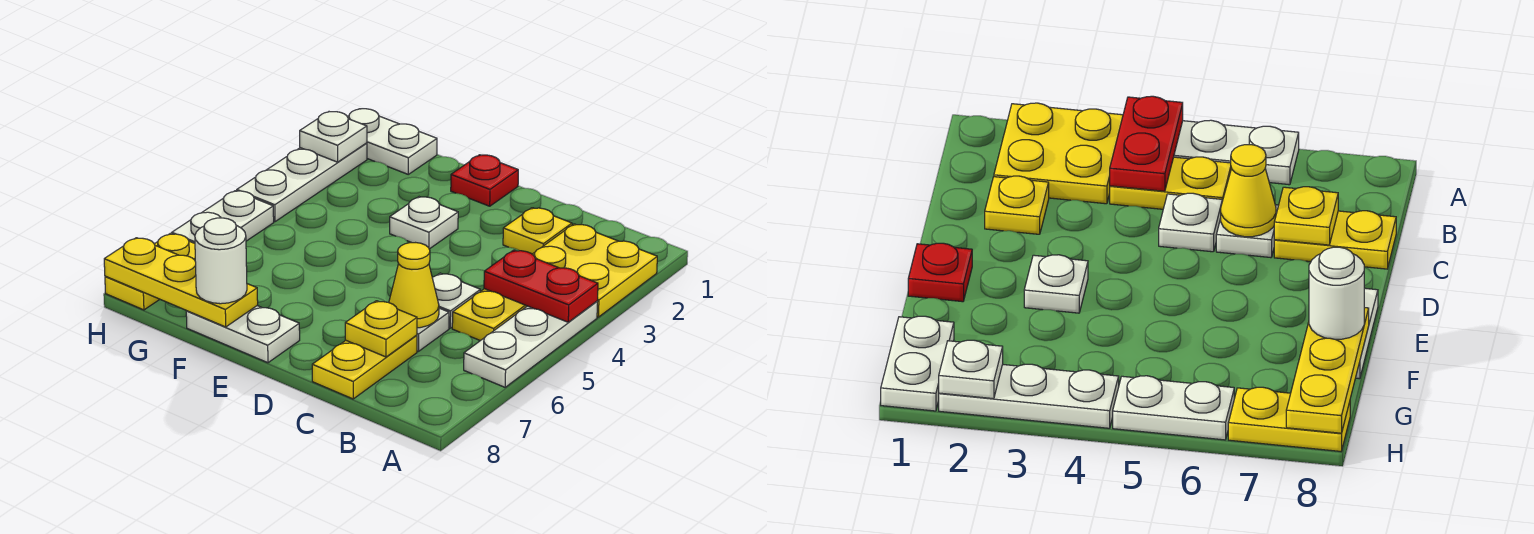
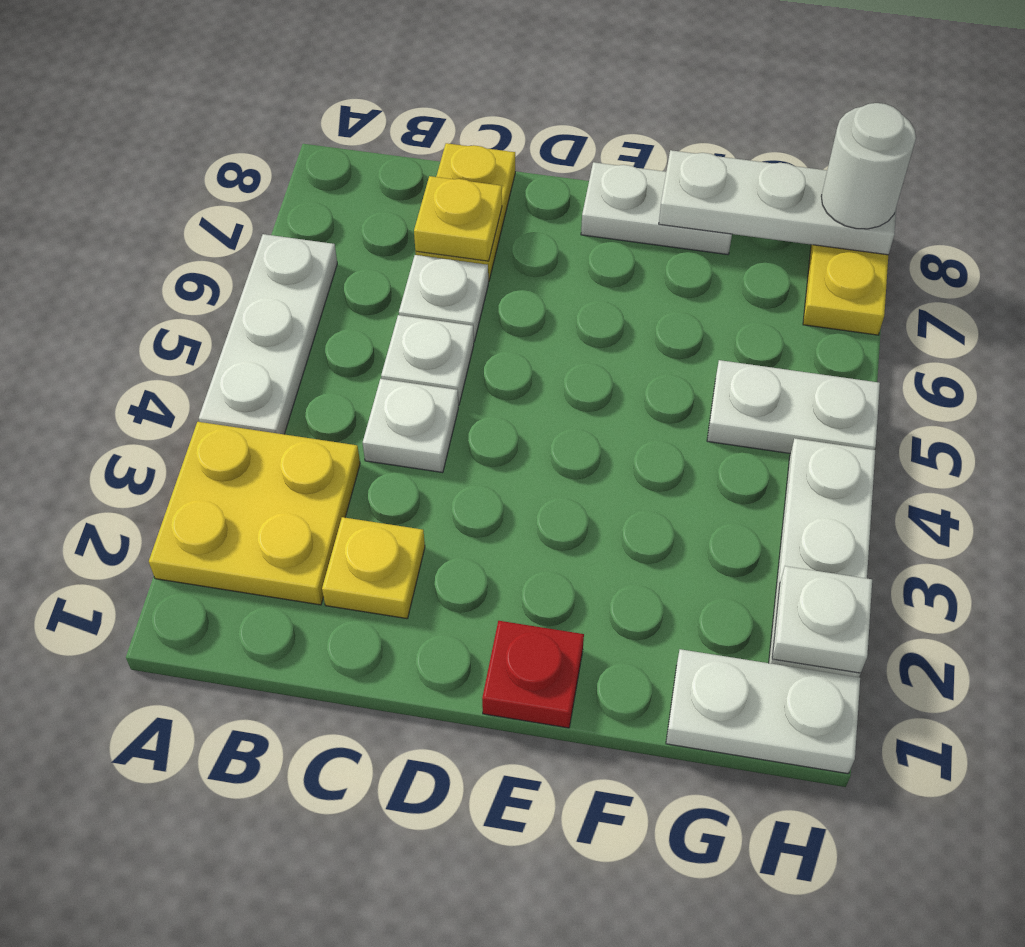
red plate A4:B4 level 2 -> none
yellow plate B4:B5 level 1 -> none
yellow cone C6 level 2 -> none
white plate E3 level 1 -> white plate C4 level 1
yellow plate F8:H8 level 2 -> white plate F8:H8 level 2
white round brick F8 level 3 -> white round brick H8 level 3
white plate H5:H6 level 1 -> white plate G5:H5 level 1

